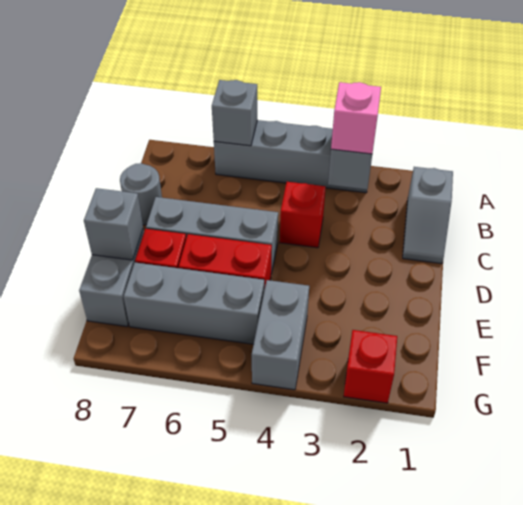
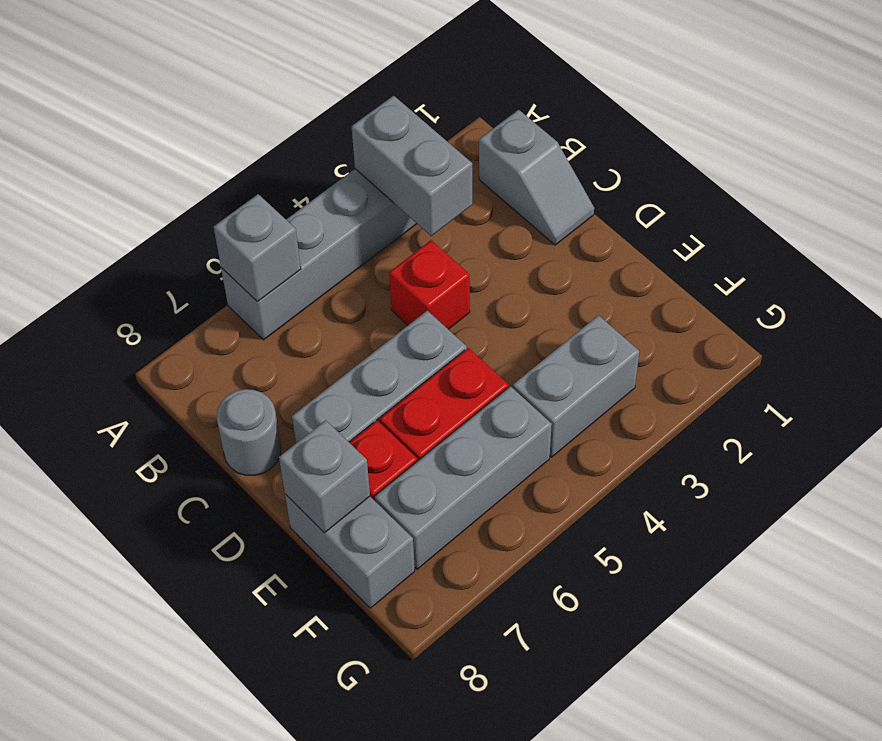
pink brick B3 level 3 -> none
grey brick F4:G4 level 1 -> grey brick F3:F4 level 1
red brick G2 level 1 -> none

